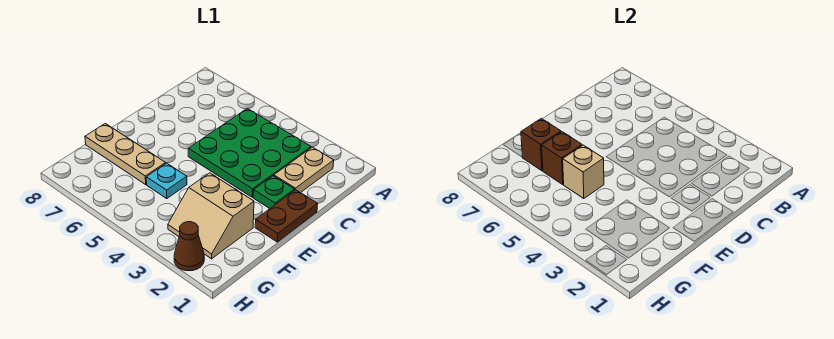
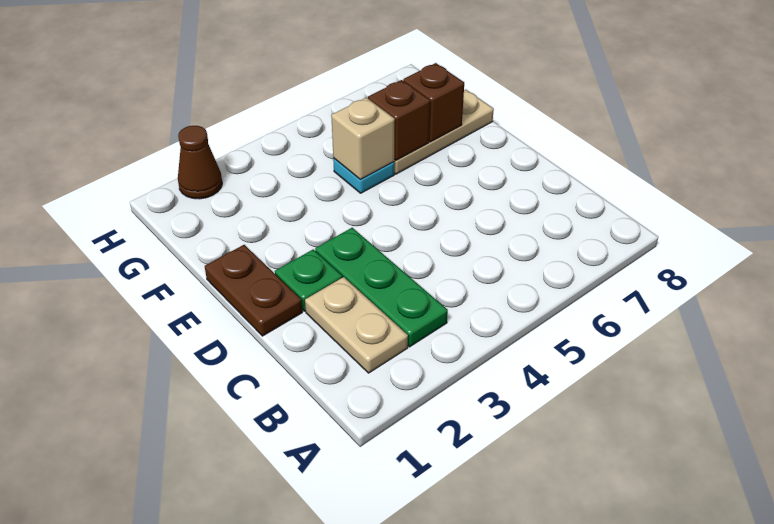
green plate B3:D5 level 1 -> green plate B3:D3 level 1
tan slope F2:G3 level 1 top F -> none

